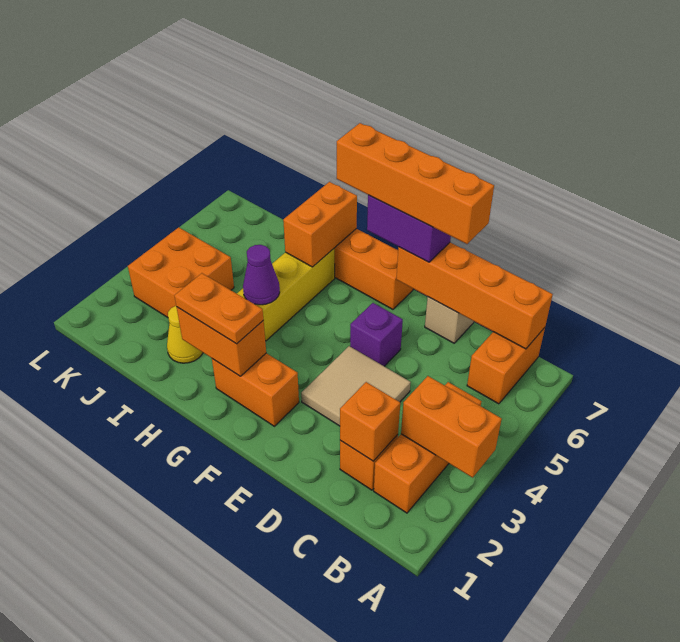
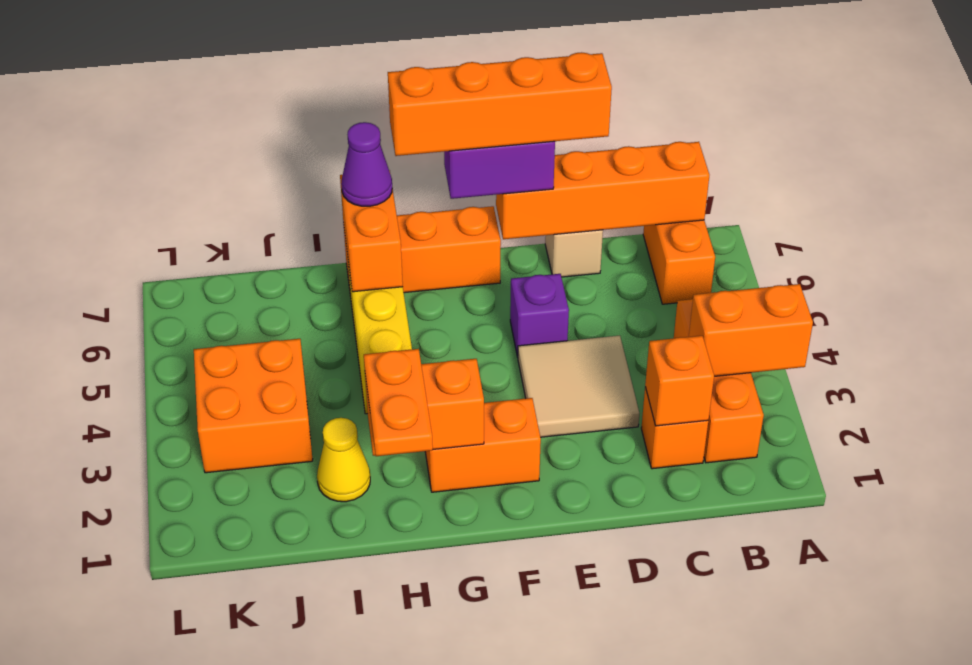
orange plate G2:H2 level 3 -> orange plate H1:H2 level 3
purple cone H4 level 2 -> purple cone H7 level 3

